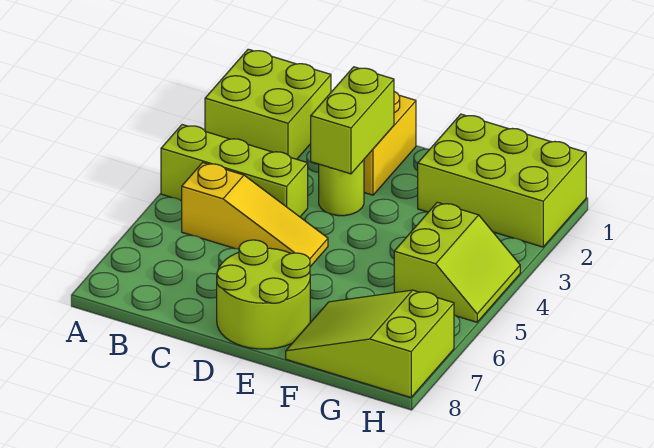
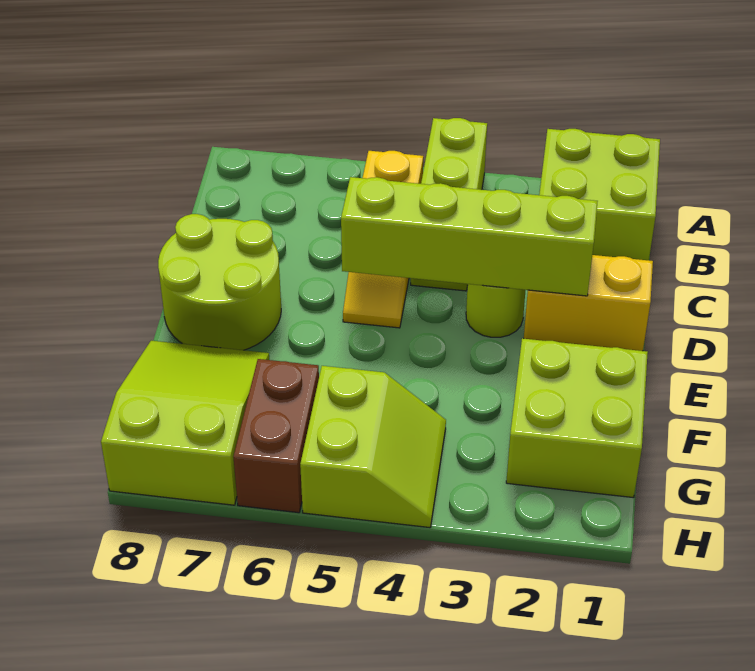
lime brick D2:D3 level 2 -> lime brick D2:D5 level 2
lime brick F1:H2 level 1 -> lime brick F1:G2 level 1
lime slope G4:H5 level 1 top G -> lime slope G4:H5 level 1 top 5
none -> brown brick G6:H6 level 1

